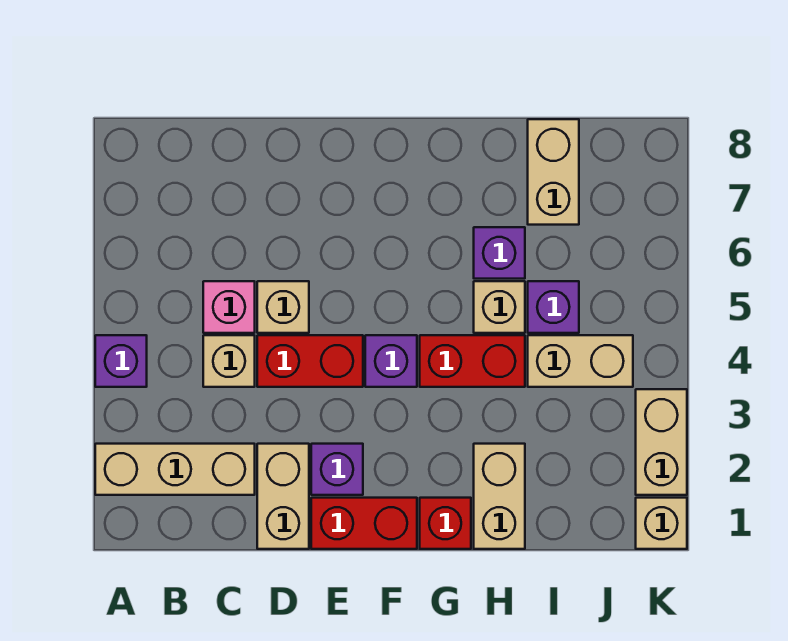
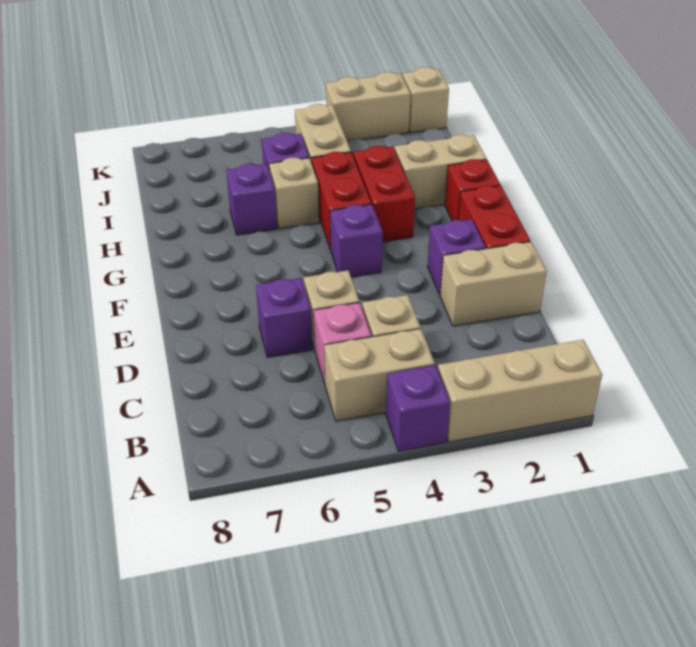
tan brick A2:C2 level 1 -> tan brick A1:A3 level 1
red brick D4:E4 level 1 -> red brick G3:H3 level 1
none -> purple brick D6 level 1
tan brick I7:I8 level 1 -> tan brick B4:B5 level 1

